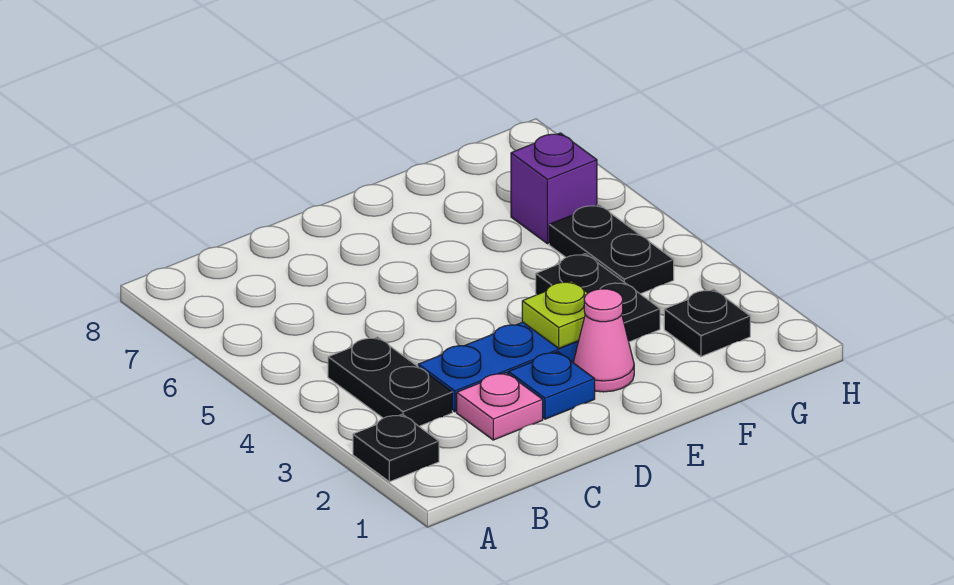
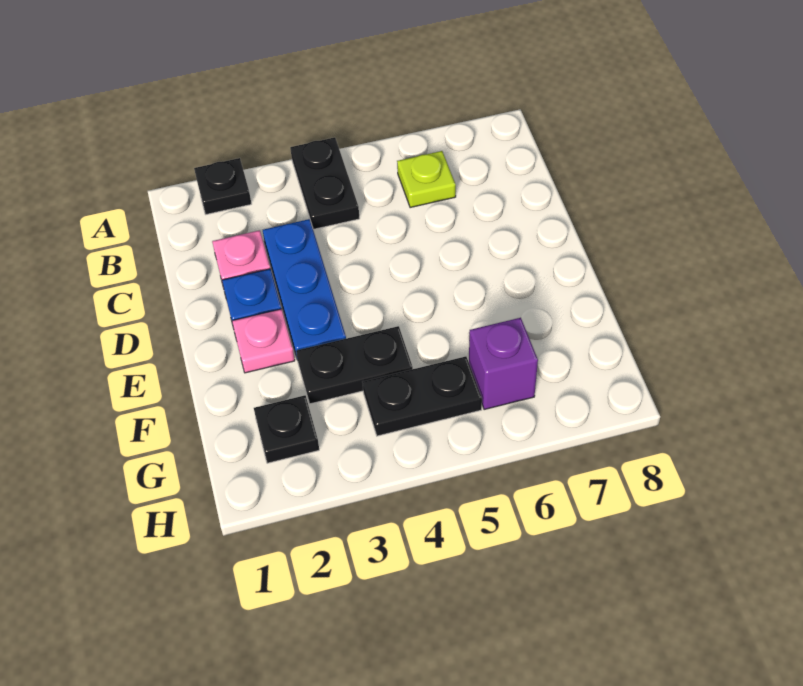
black plate B3:B4 level 1 -> black plate A4:B4 level 1
pink cone E2 level 1 -> pink plate E2 level 1
lime plate E3 level 2 -> lime plate B6 level 1

